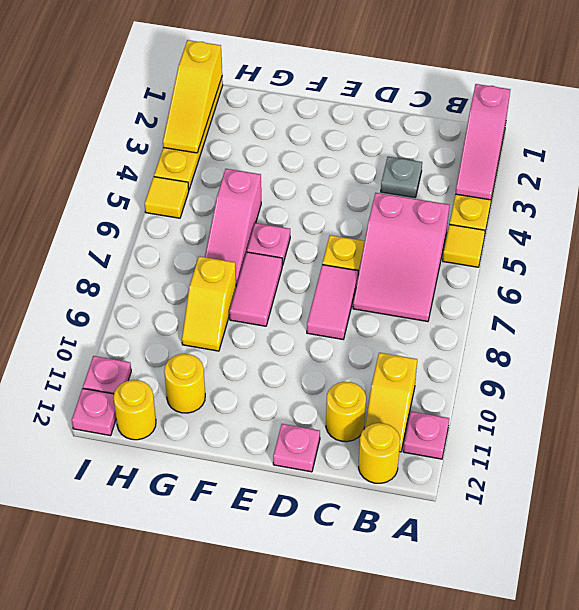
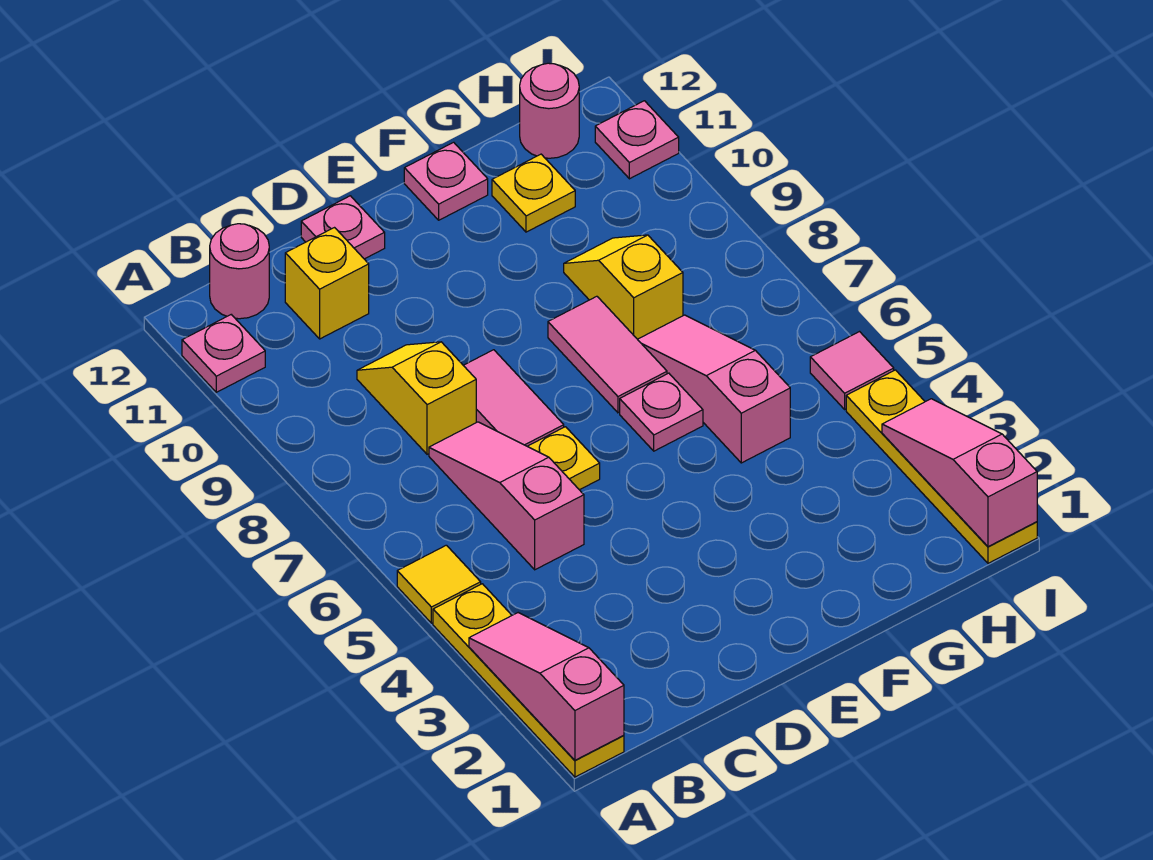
pink slope B5:C7 level 1 top 5 -> pink slope C5:C7 level 1 top 5
yellow slope B10:B11 level 1 top 10 -> yellow slope C8:C9 level 1 top 8
yellow round brick B12 level 1 -> pink round brick B12 level 1
grey plate C3 level 1 -> none
yellow round brick C11 level 1 -> yellow brick C11 level 1
yellow round brick G11 level 1 -> yellow plate G11 level 1
yellow round brick H12 level 1 -> pink round brick H12 level 1
yellow slope I1:I3 level 2 top 1 -> pink slope I1:I3 level 2 top 1
yellow tile I5 level 1 -> pink tile I5 level 1
pink plate I12 level 1 -> pink plate F12 level 1

